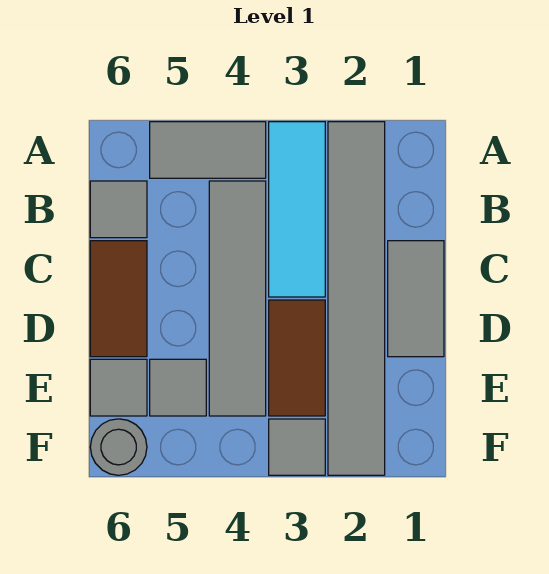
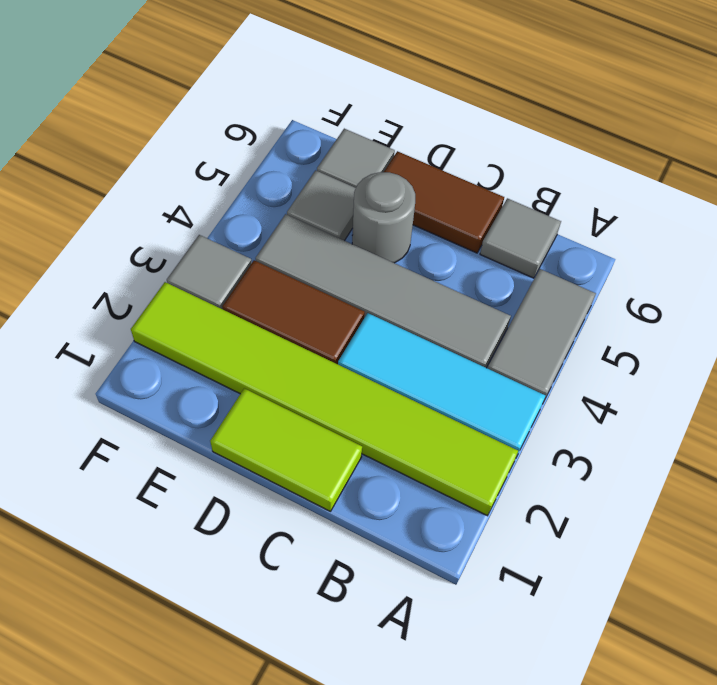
grey tile A2:F2 level 1 -> lime tile A2:F2 level 1
grey tile C1:D1 level 1 -> lime tile C1:D1 level 1
grey round brick F6 level 1 -> grey round brick D5 level 1

